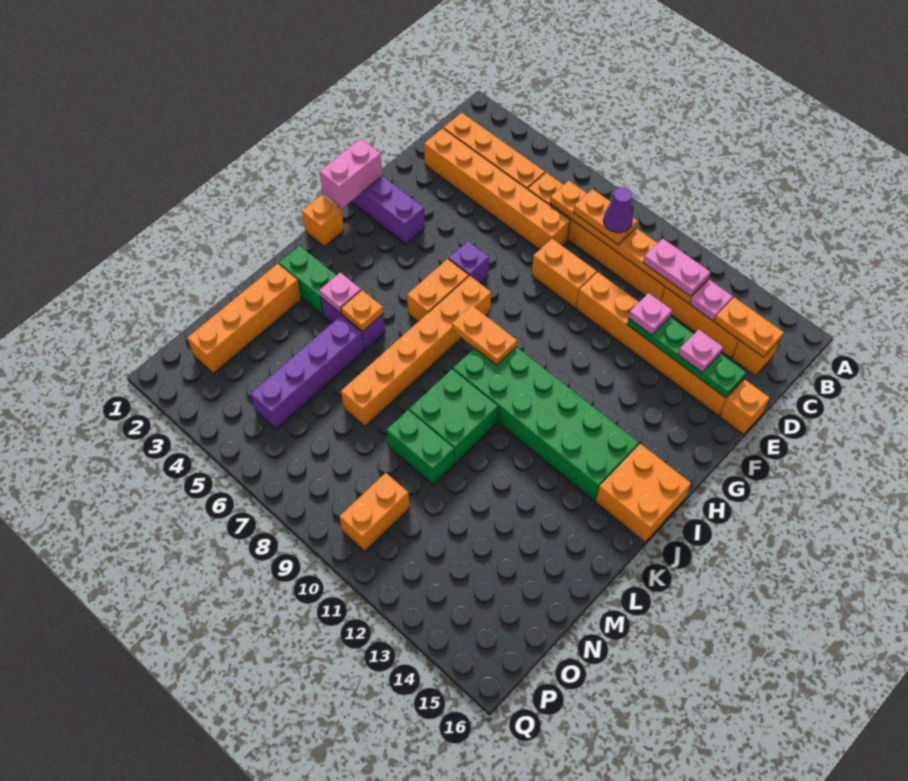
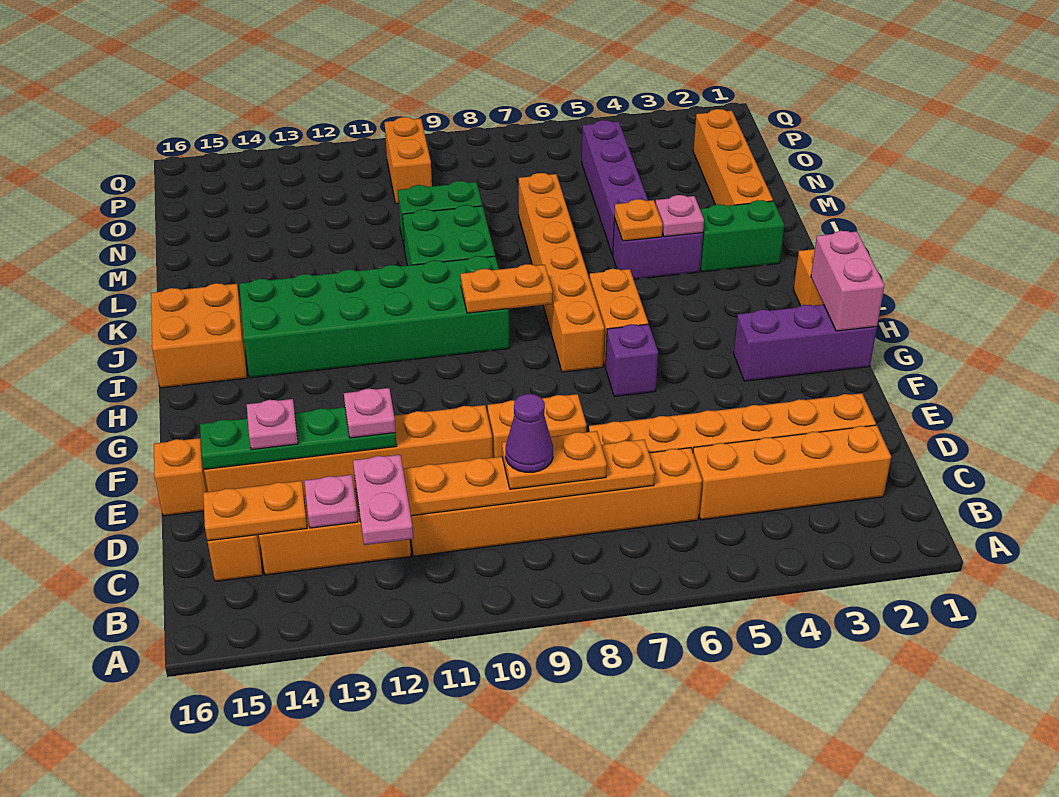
pink plate C11:C12 level 3 -> pink plate B12:C12 level 3

